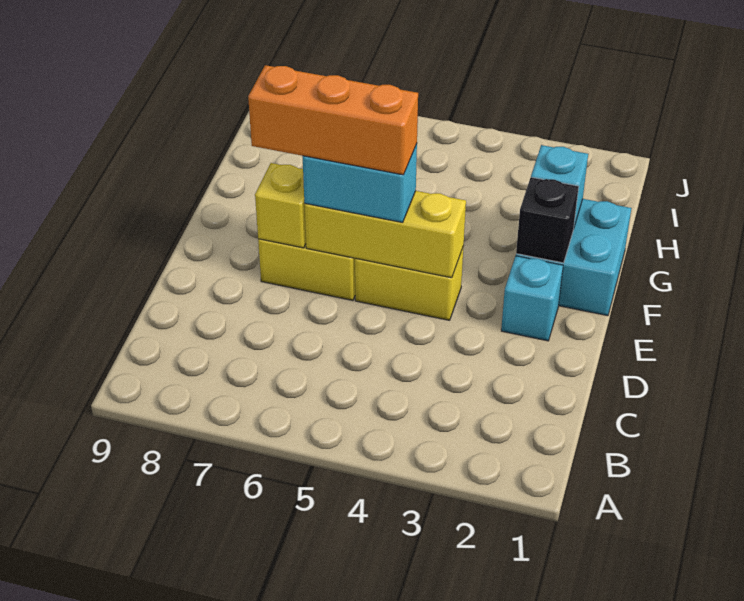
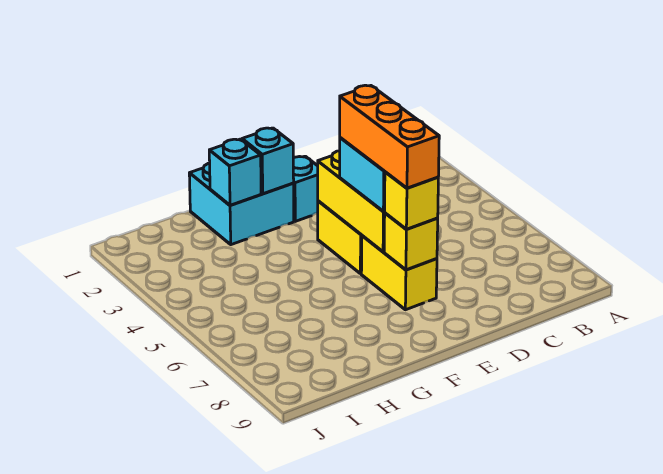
none -> yellow brick E7 level 3
black brick F2 level 2 -> cyan brick F2 level 2

